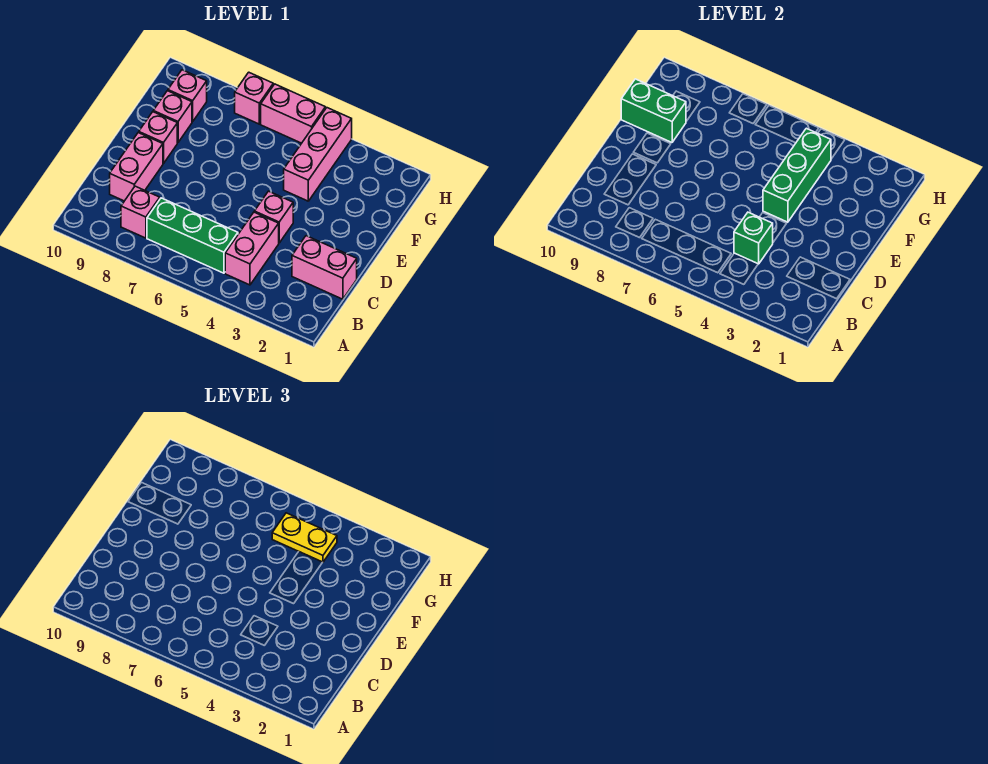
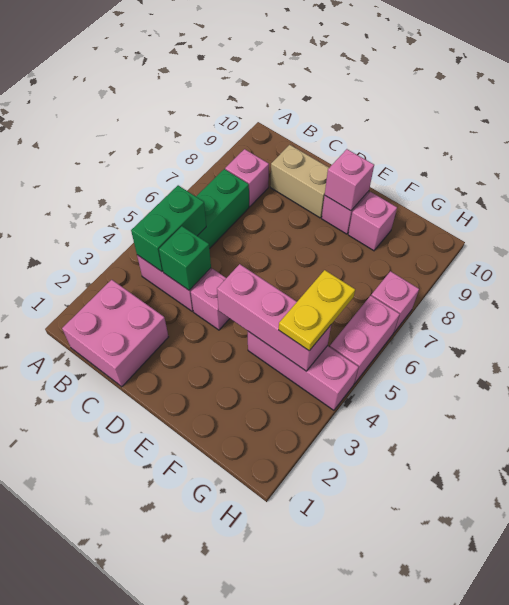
pink brick C1:C2 level 1 -> pink brick B1:C2 level 1
pink brick C9:D9 level 1 -> tan brick C9:D9 level 1
green brick E4:G4 level 2 -> pink brick E4:G4 level 2
green brick F9:F10 level 2 -> green brick B4:B5 level 2
pink brick G9 level 1 -> pink brick E9 level 2

